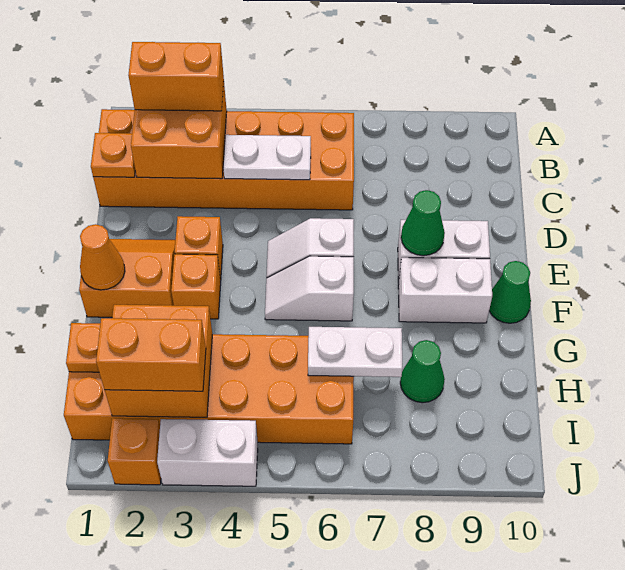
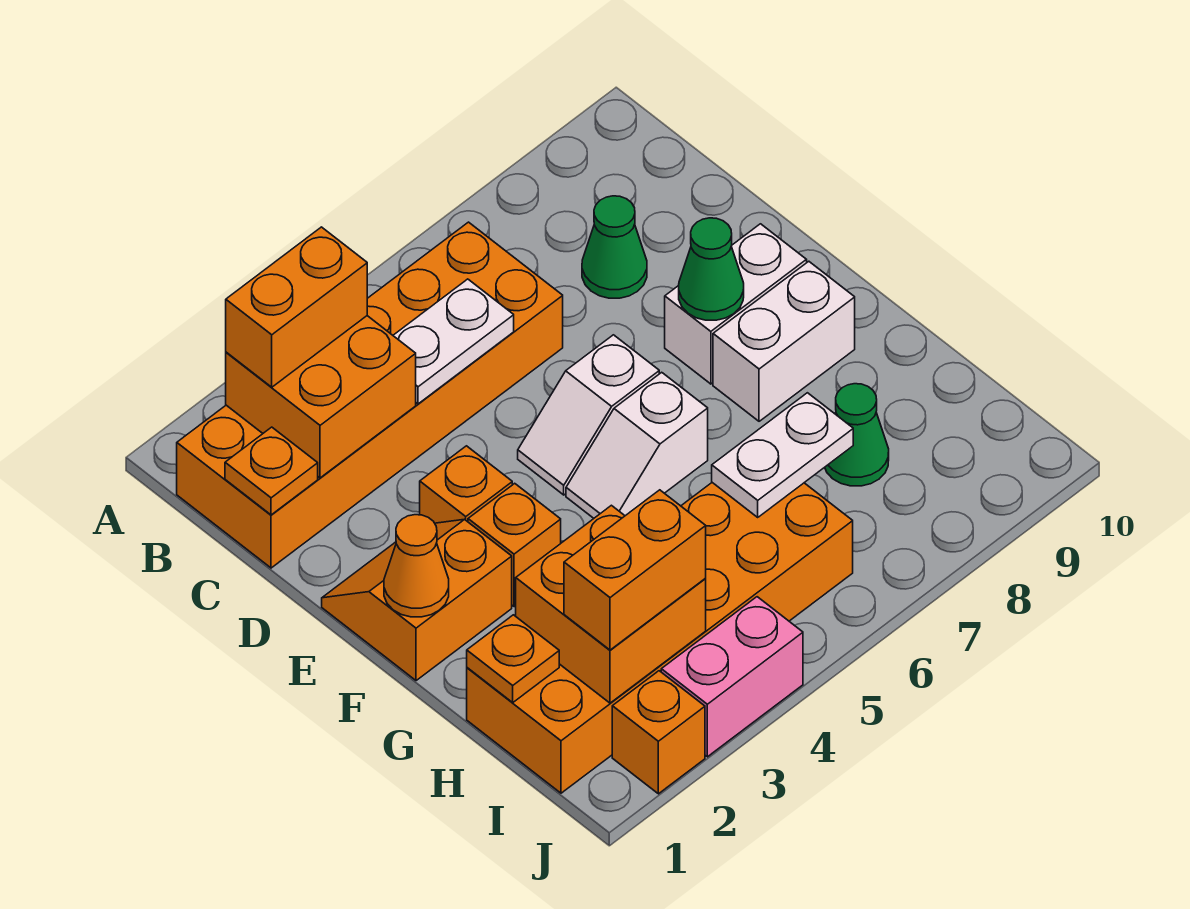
green cone F10 level 1 -> green cone C8 level 1
white brick J3:J4 level 1 -> pink brick J3:J4 level 1

